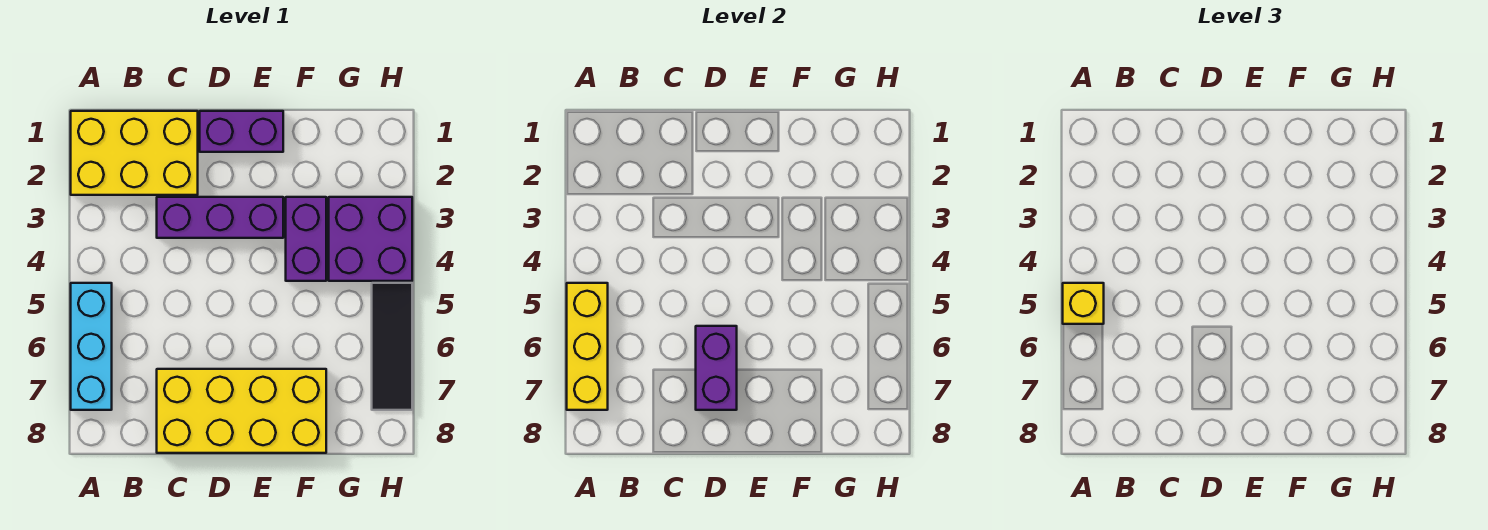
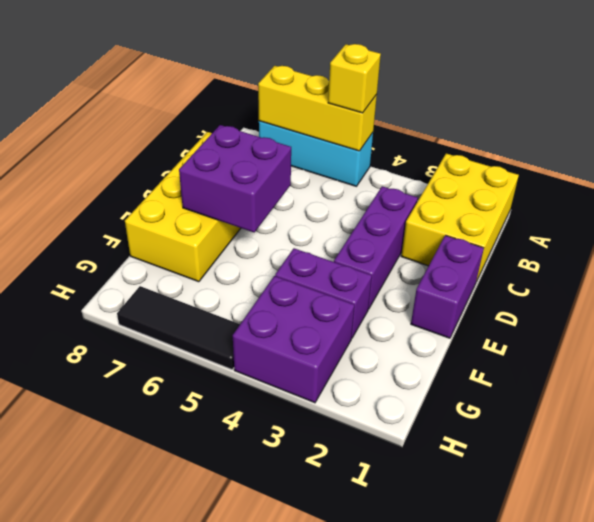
purple brick D6:D7 level 2 -> purple brick D6:E7 level 2

